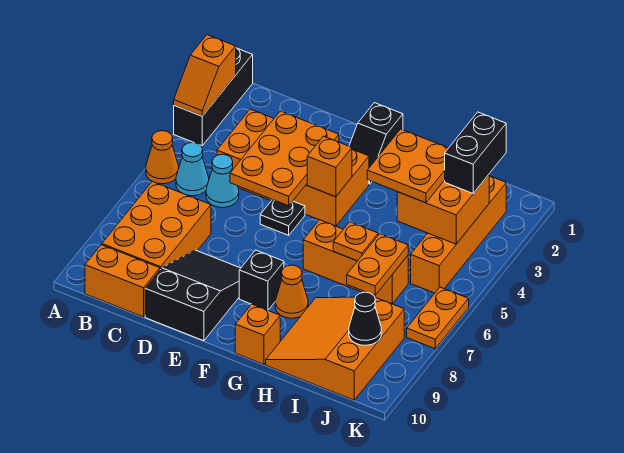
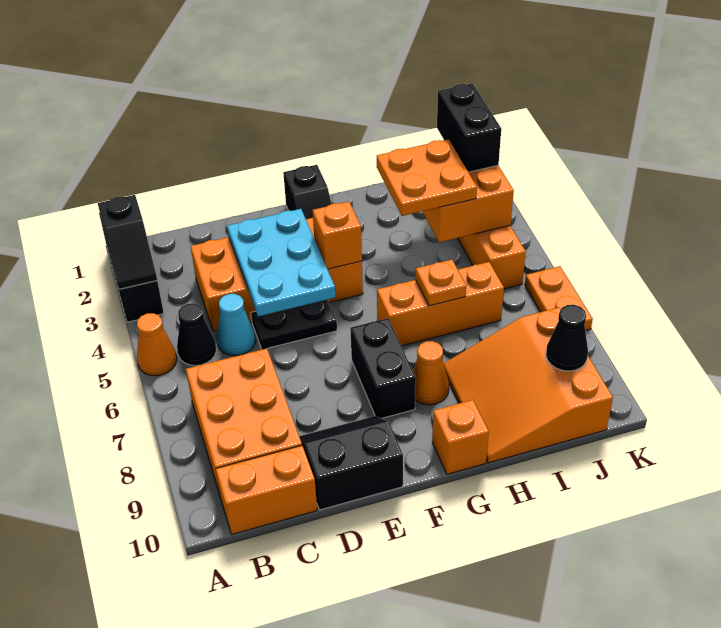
orange slope A2:A3 level 2 top 2 -> black slope A2:A3 level 2 top 2
cyan cone B5 level 1 -> black cone B5 level 1
orange plate D3:E5 level 2 -> cyan plate D3:E5 level 2
black slope D8:E10 level 1 top 10 -> black slope D9:E10 level 1 top 10
black plate E5 level 1 -> black plate D5:E5 level 1
black brick F8 level 1 -> black brick F7:F8 level 1
orange plate I6:I7 level 2 -> none

